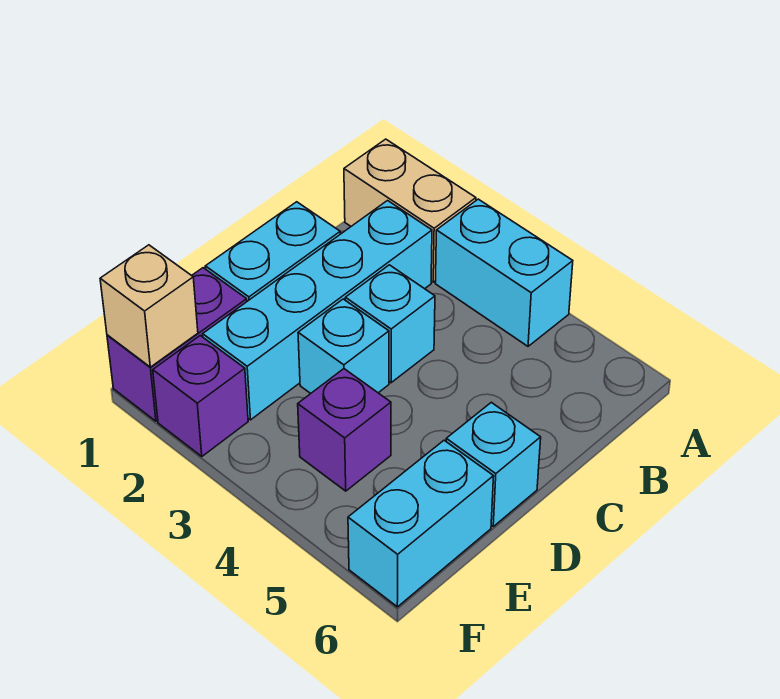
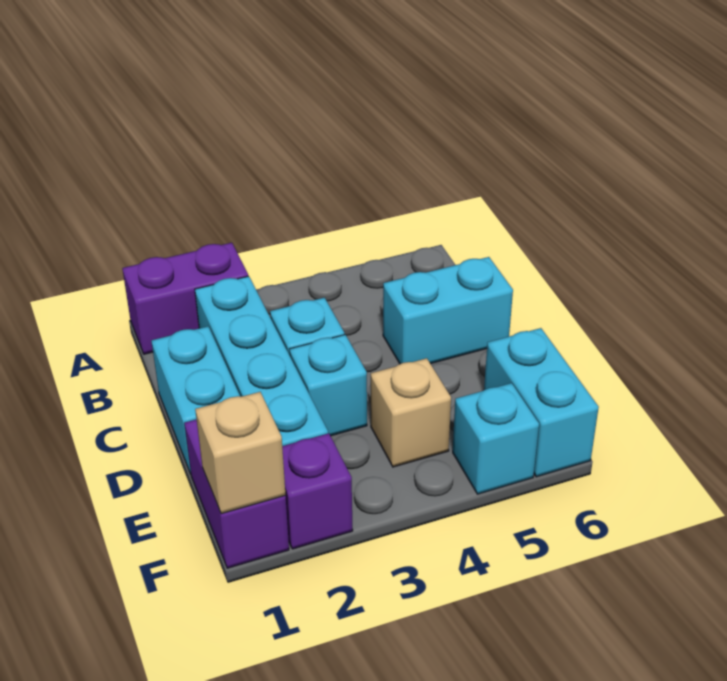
tan brick A1:A2 level 1 -> purple brick A1:A2 level 1
cyan brick A3:A4 level 1 -> cyan brick C5:C6 level 1
cyan brick D6 level 1 -> cyan brick F5 level 1
purple brick E4 level 1 -> tan brick E4 level 1

